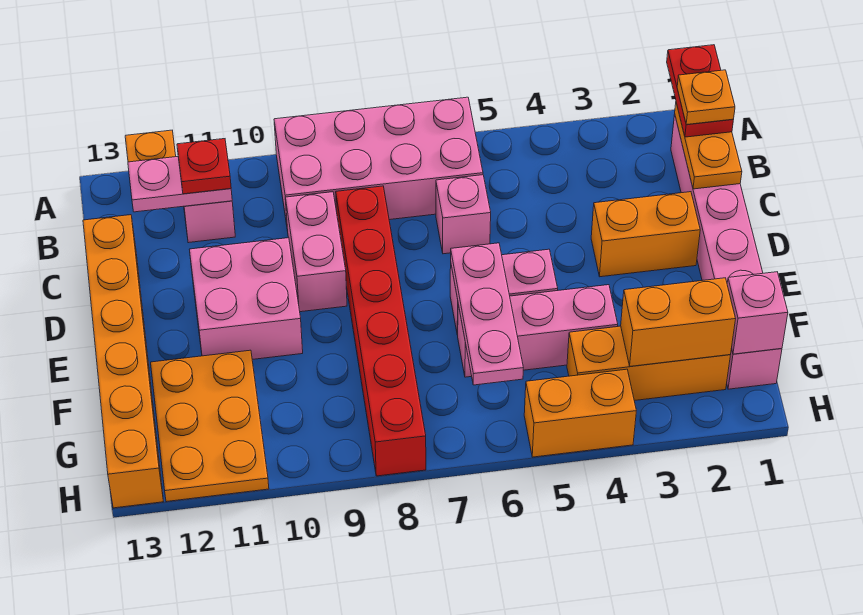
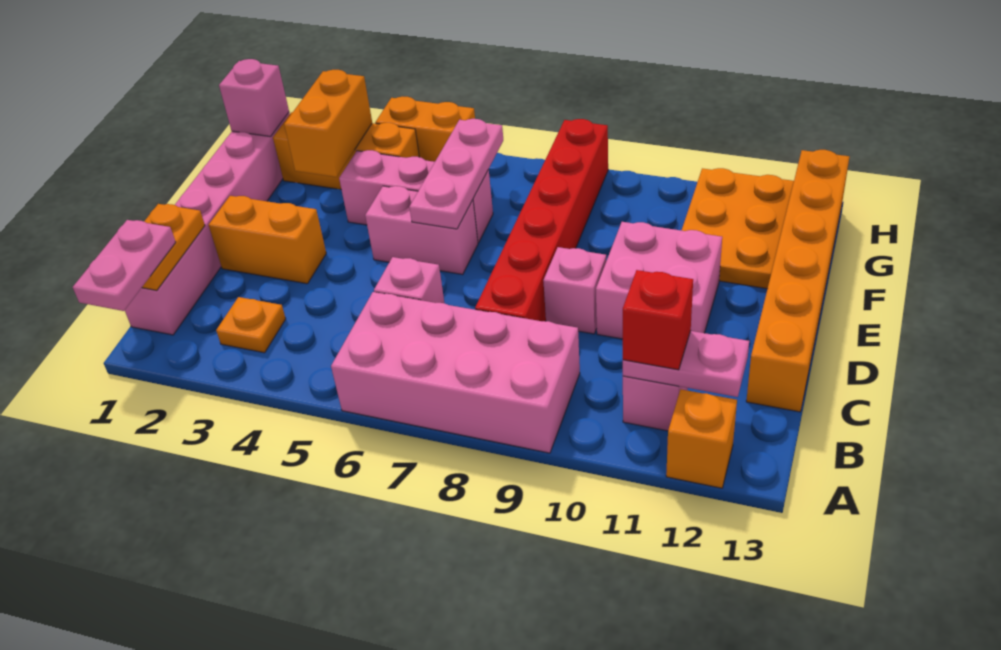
red plate A1:B1 level 3 -> pink plate A1:B1 level 3
orange plate B1 level 4 -> orange plate B3 level 1
red plate B11 level 3 -> red brick B11 level 3
pink brick C9:D9 level 1 -> pink brick D9 level 1
orange brick G2:G3 level 2 -> orange brick F3:G3 level 2

